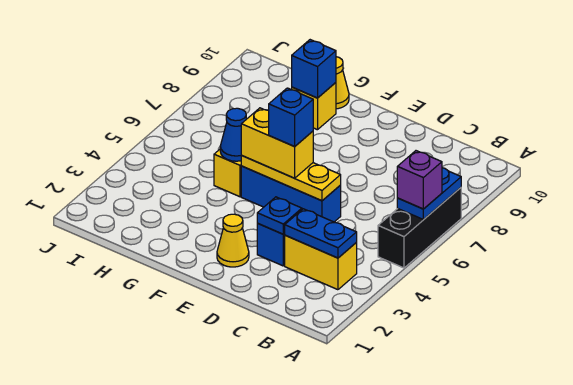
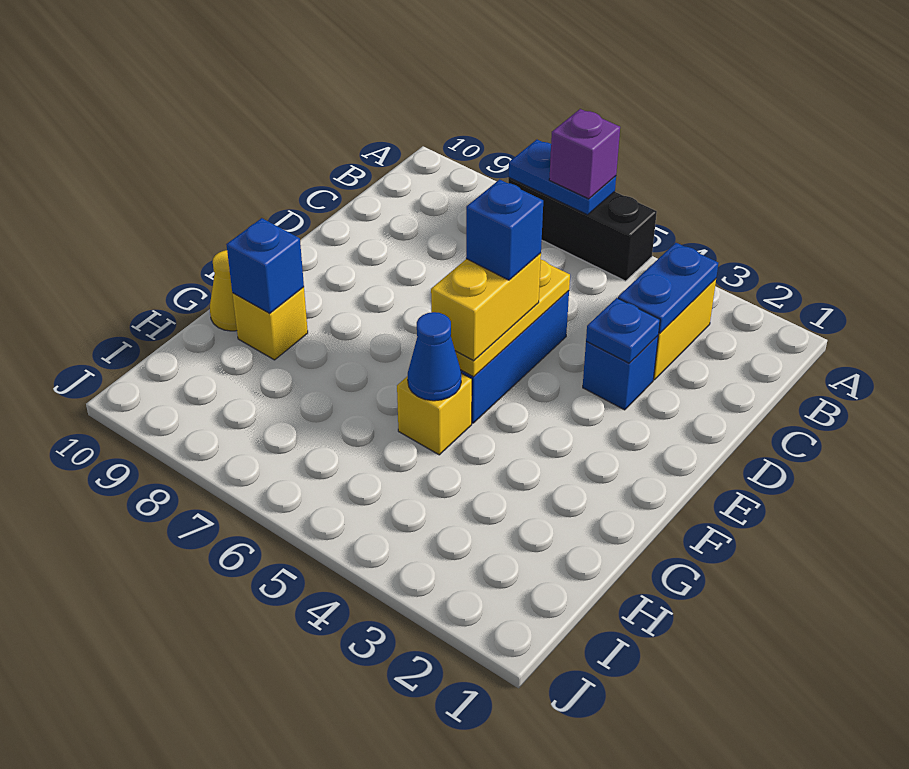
yellow cone E2 level 1 -> none

